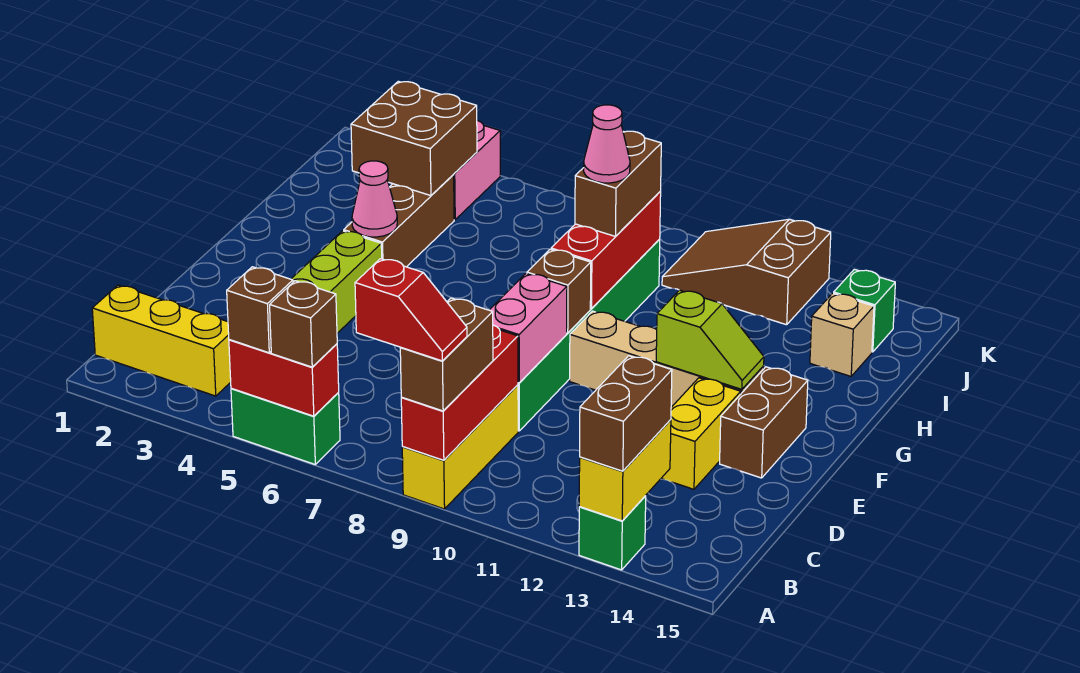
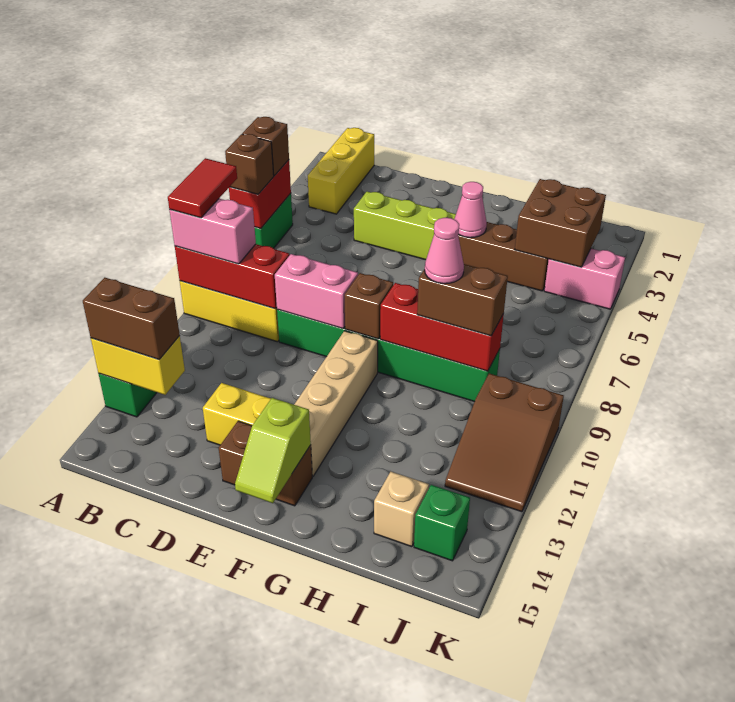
red slope A8:A9 level 4 top 8 -> red tile A8:A9 level 4
brown brick A9:B9 level 3 -> pink brick A9:B9 level 3
lime slope F12:F13 level 2 top 12 -> lime slope F14:F15 level 2 top 14
brown slope J10:K12 level 1 top 12 -> brown slope J10:K12 level 1 top 10

